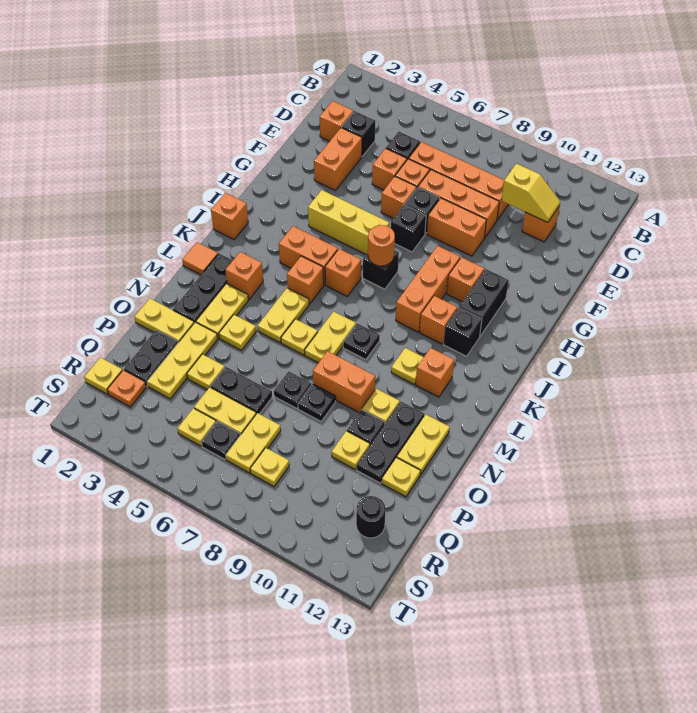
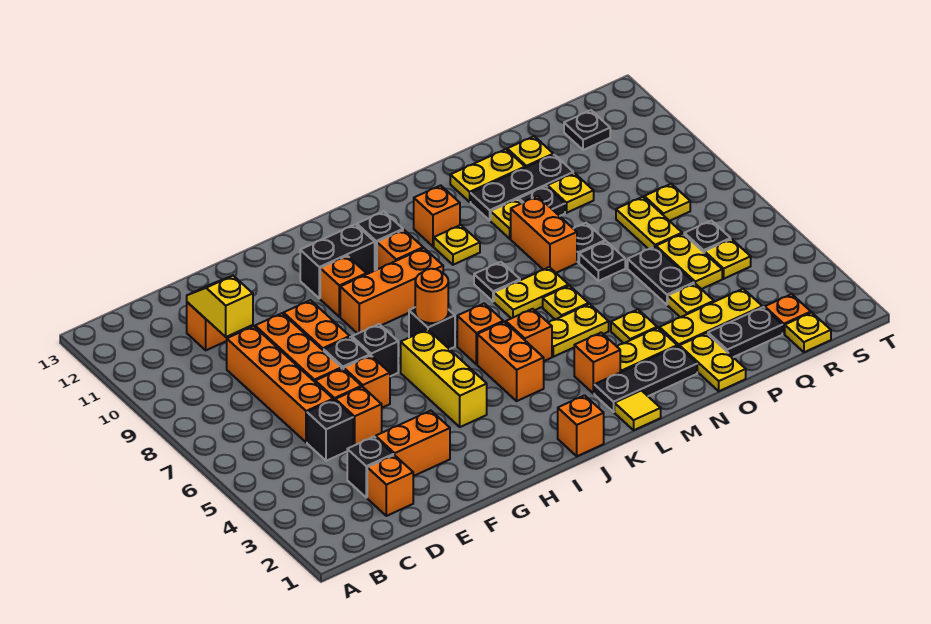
orange tile L1 level 1 -> yellow tile L1 level 1
yellow plate Q7:R7 level 1 -> yellow plate Q7:Q8 level 1
black round brick R12 level 1 -> black plate R12 level 1

